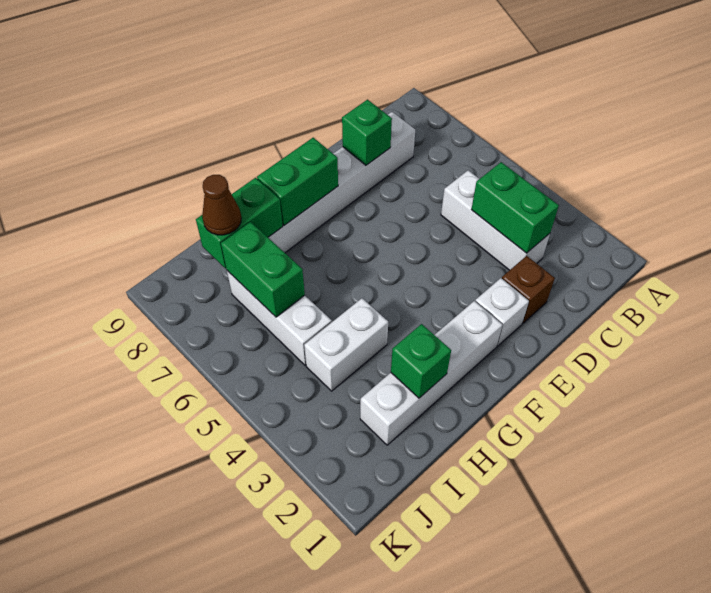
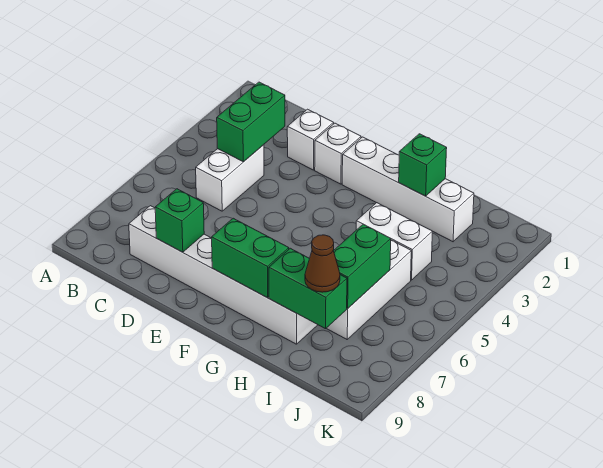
white brick C3:C5 level 1 -> white brick C4:C5 level 1
brown brick D2 level 1 -> white brick D2 level 1

